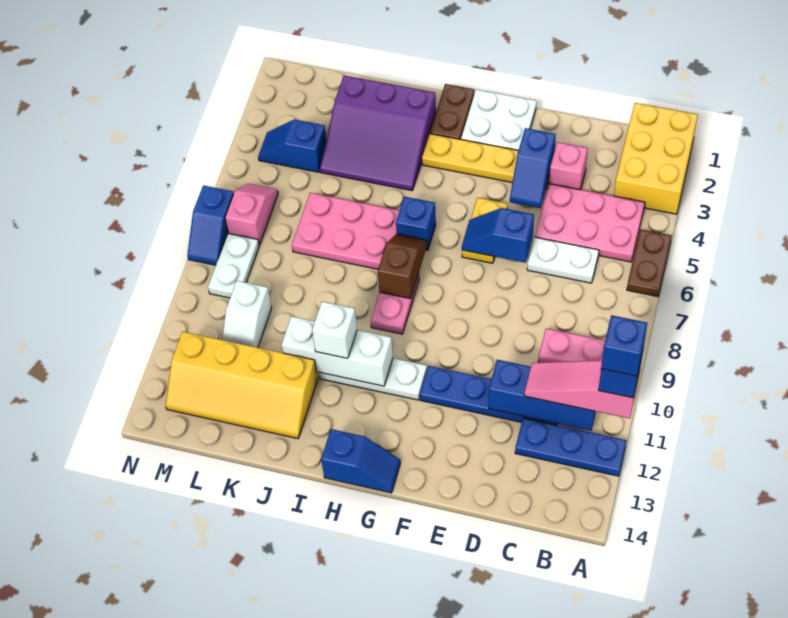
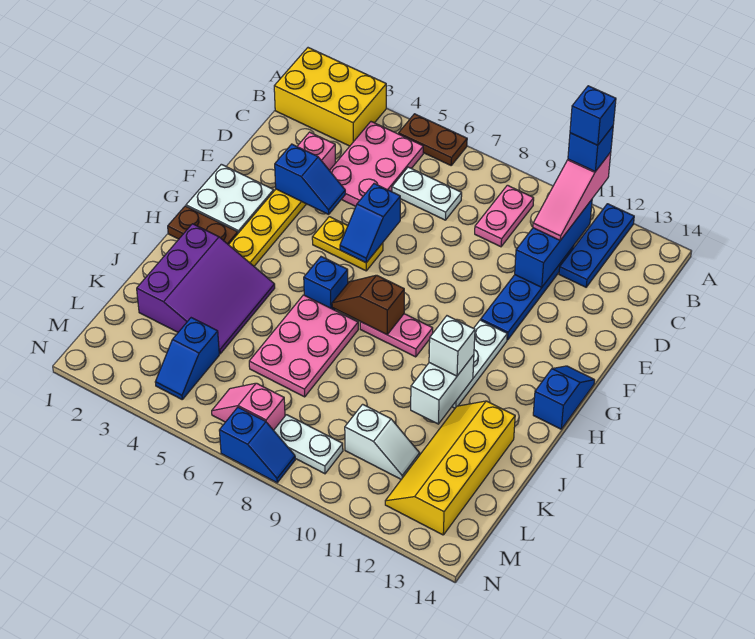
white plate C6:D6 level 1 -> white plate C6:C7 level 1
white brick H11:J11 level 2 -> white brick I11:J11 level 2
yellow slope J12:M13 level 1 top 12 -> yellow slope J12:M13 level 1 top 13

